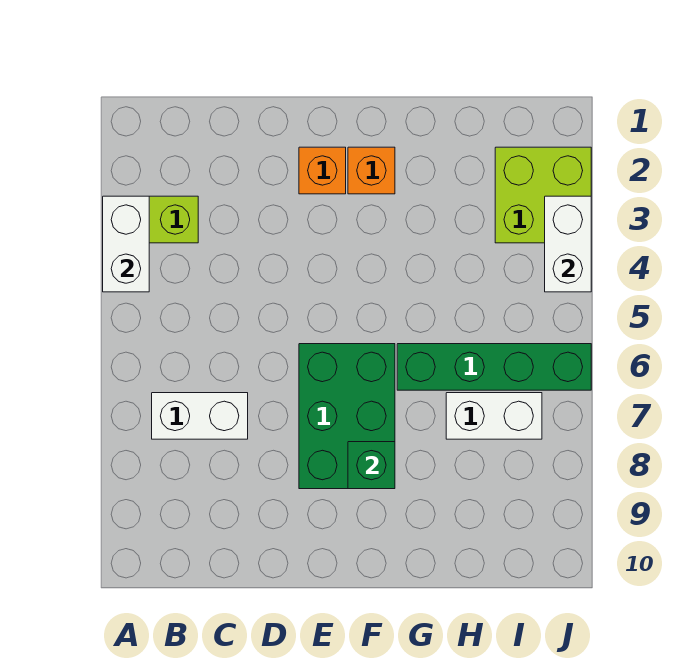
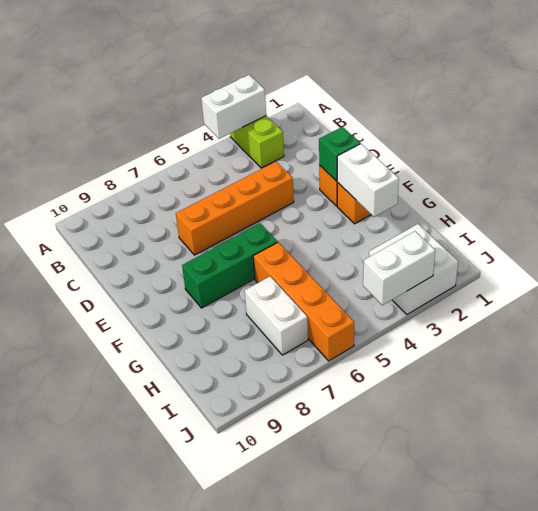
white brick B7:C7 level 1 -> white brick F2:G2 level 2
none -> orange brick D4:D7 level 1
green brick E6:F8 level 1 -> green brick F6:F8 level 1
green brick F8 level 2 -> green brick E2 level 2
green brick G6:J6 level 1 -> orange brick G6:J6 level 1
lime brick I2:J3 level 1 -> white brick I2:J3 level 1

